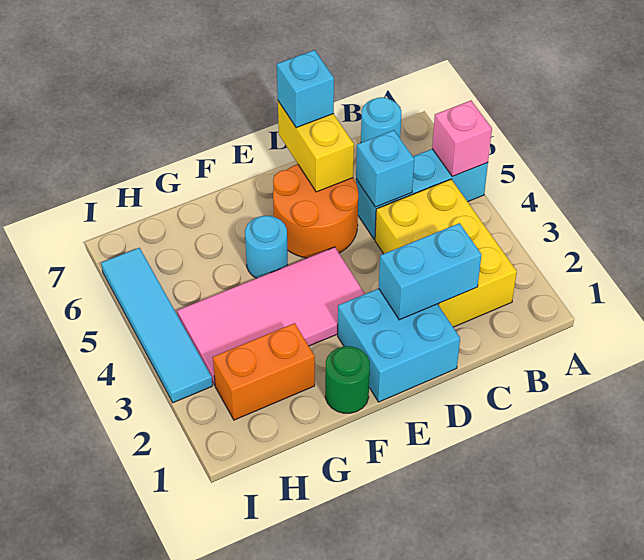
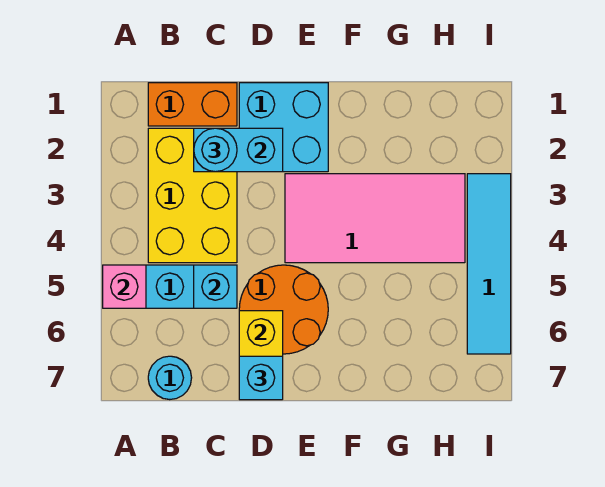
green round brick F1 level 1 -> none
cyan round brick F5 level 1 -> cyan round brick C2 level 3
orange brick G2:H2 level 1 -> orange brick B1:C1 level 1

